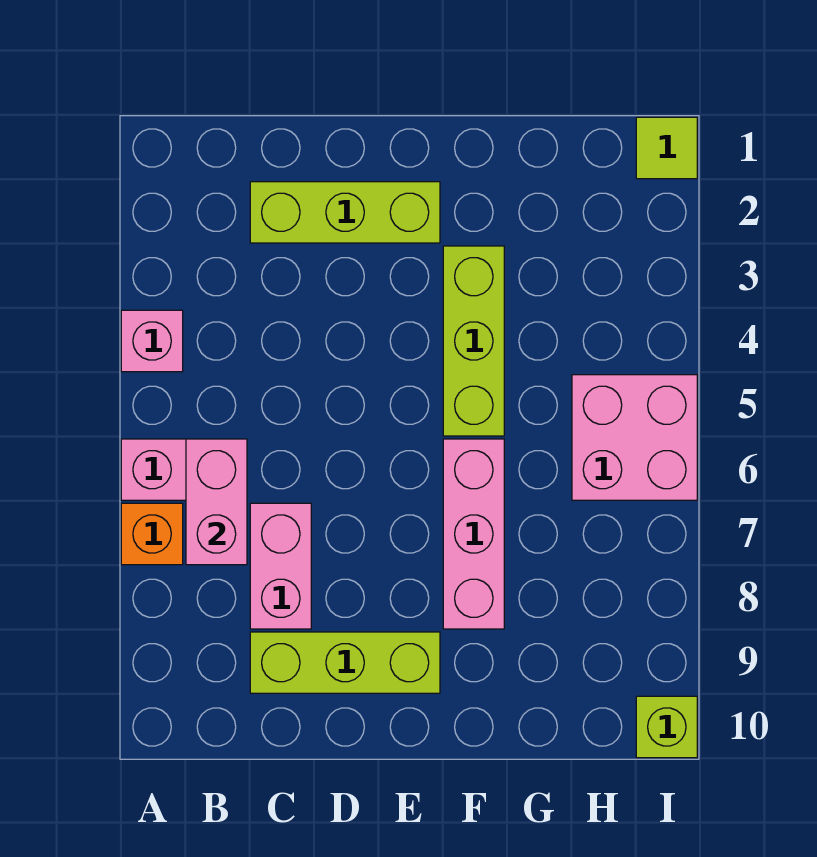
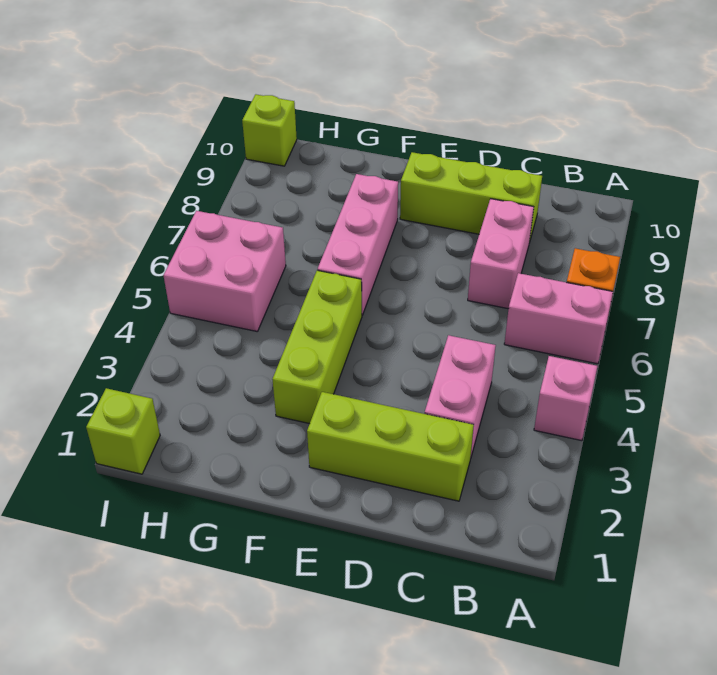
pink brick B6:B7 level 2 -> pink brick C3:C4 level 1
lime tile I1 level 1 -> lime brick I1 level 1

